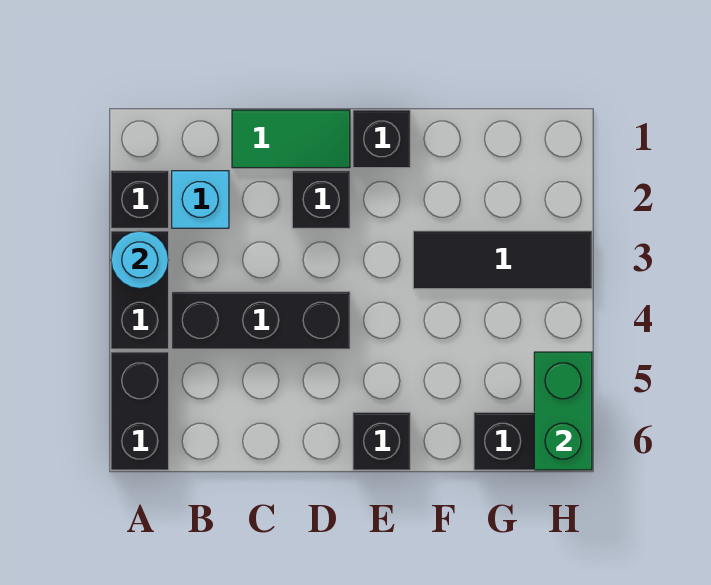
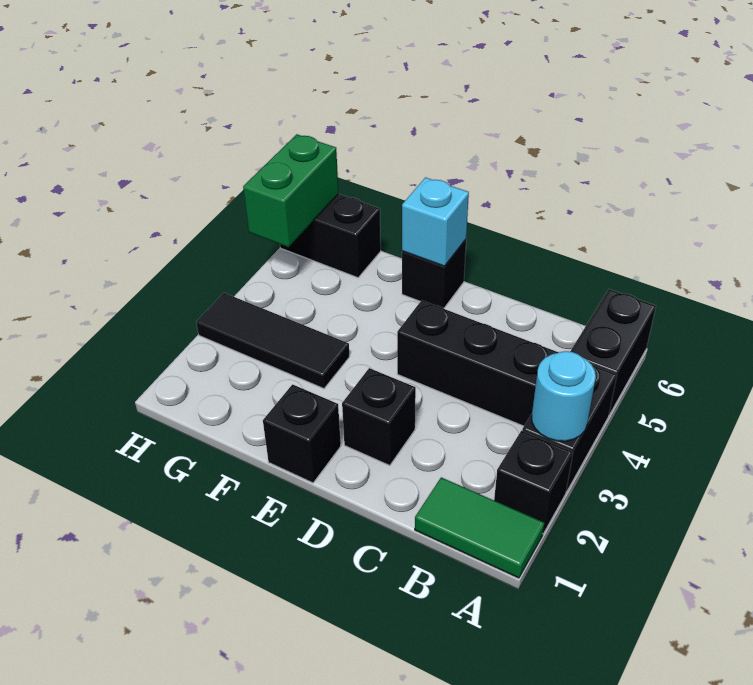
cyan brick B2 level 1 -> cyan brick E6 level 2
green tile C1:D1 level 1 -> green tile A1:B1 level 1

